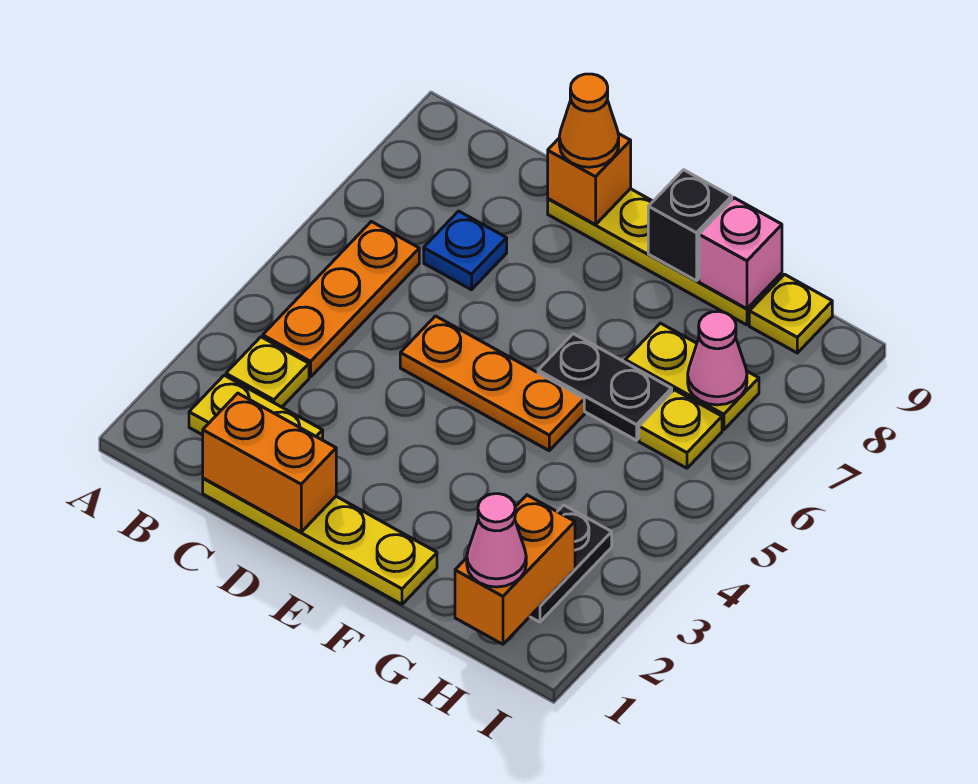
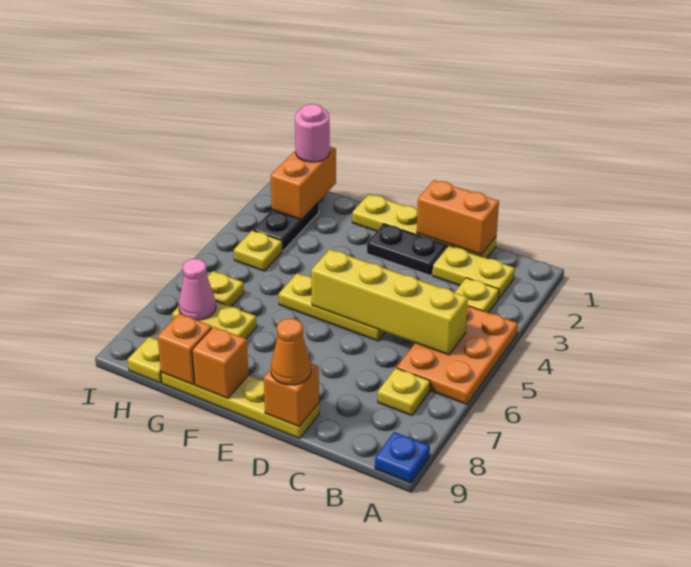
orange plate B4:B6 level 1 -> orange plate A4:B6 level 1
none -> yellow brick B5:E5 level 2
none -> yellow plate B7 level 1
blue plate C7 level 1 -> blue plate A9 level 1
orange plate D5:F5 level 1 -> yellow plate D5:F5 level 1
black plate F6:G6 level 1 -> black plate D2:E2 level 1
black brick F9 level 2 -> orange brick F9 level 2
pink brick G9 level 2 -> orange brick G9 level 2
pink cone H1 level 3 -> pink round brick H1 level 3
none -> yellow plate H4 level 1

